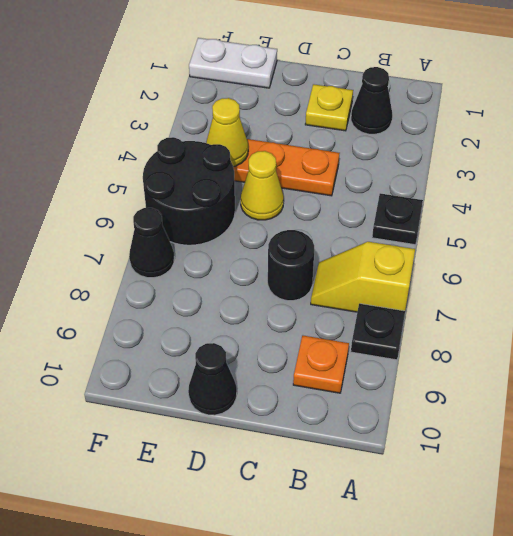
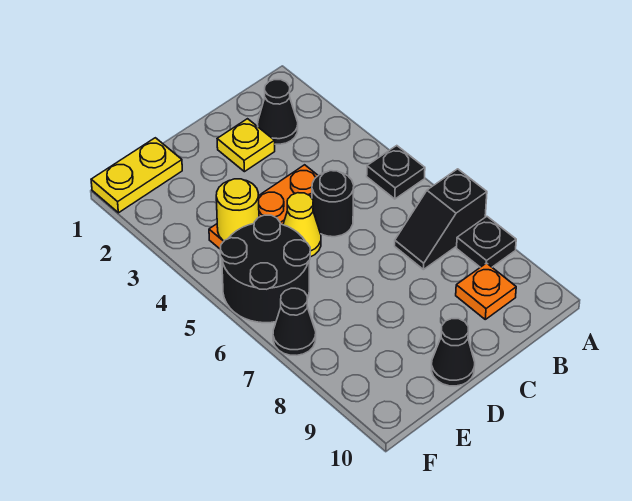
yellow slope A7:B7 level 1 top A -> black slope A7:B7 level 1 top A
black round brick C7 level 1 -> black round brick C5 level 1
white plate E1:F1 level 1 -> yellow plate E1:F1 level 1
yellow cone E4 level 2 -> yellow round brick E4 level 2

